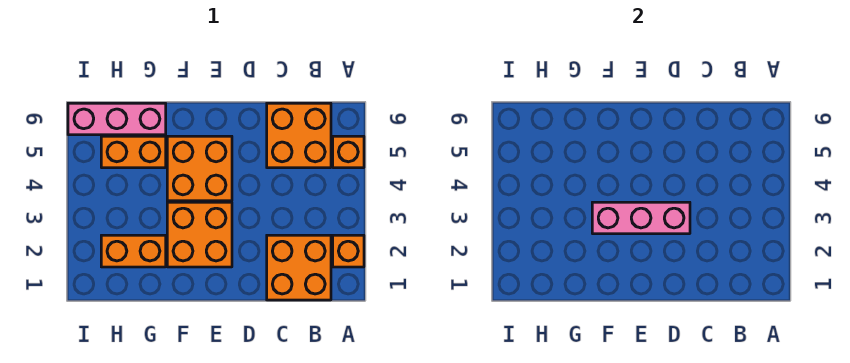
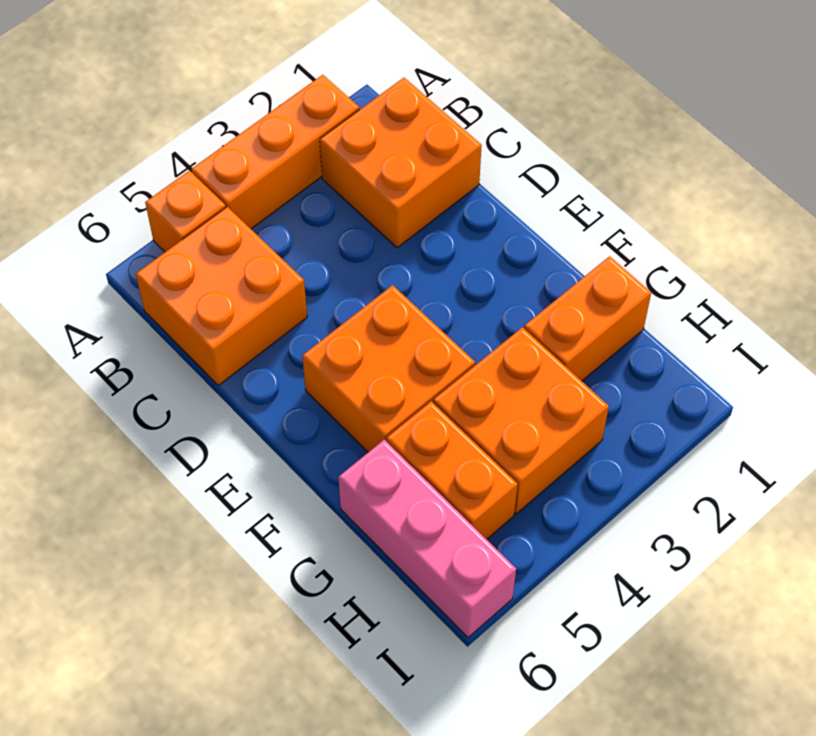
orange brick A2 level 1 -> orange brick A2:A4 level 1
pink brick D3:F3 level 2 -> none
orange brick E2:F3 level 1 -> orange brick G3:H4 level 1
orange brick G2:H2 level 1 -> orange brick G1:G2 level 1

